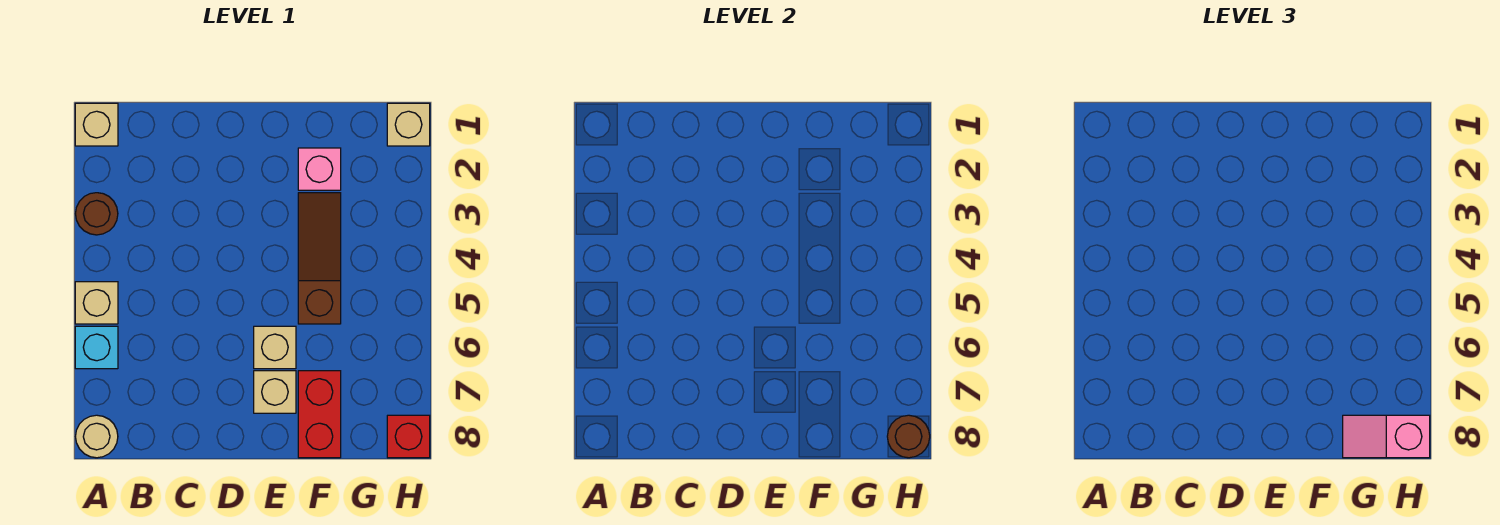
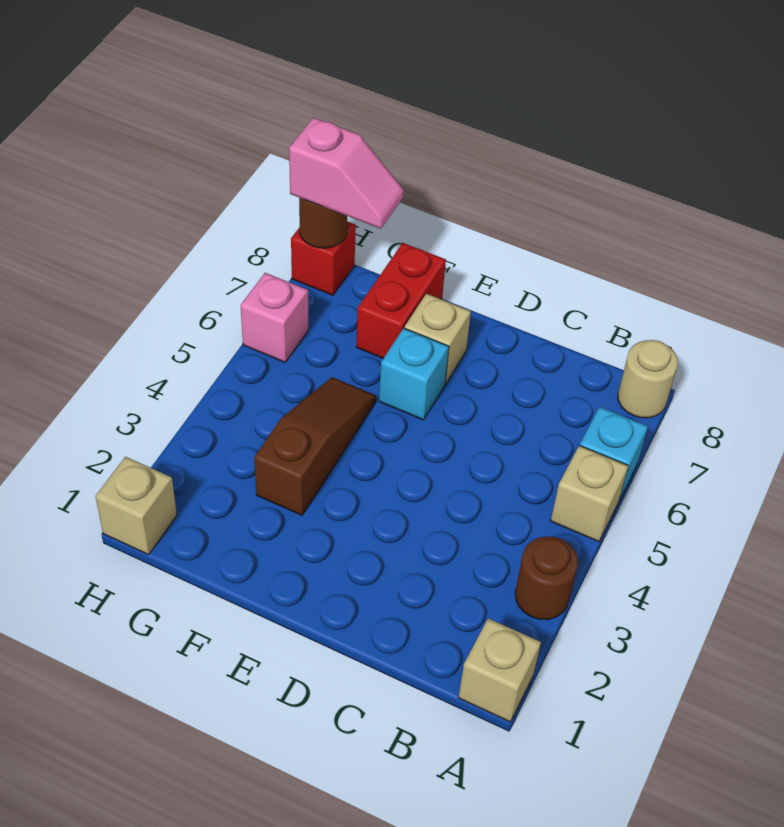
tan brick E6 level 1 -> cyan brick E6 level 1
pink brick F2 level 1 -> pink brick H6 level 1
brown slope F3:F5 level 1 top 5 -> brown slope F3:F5 level 1 top 3

